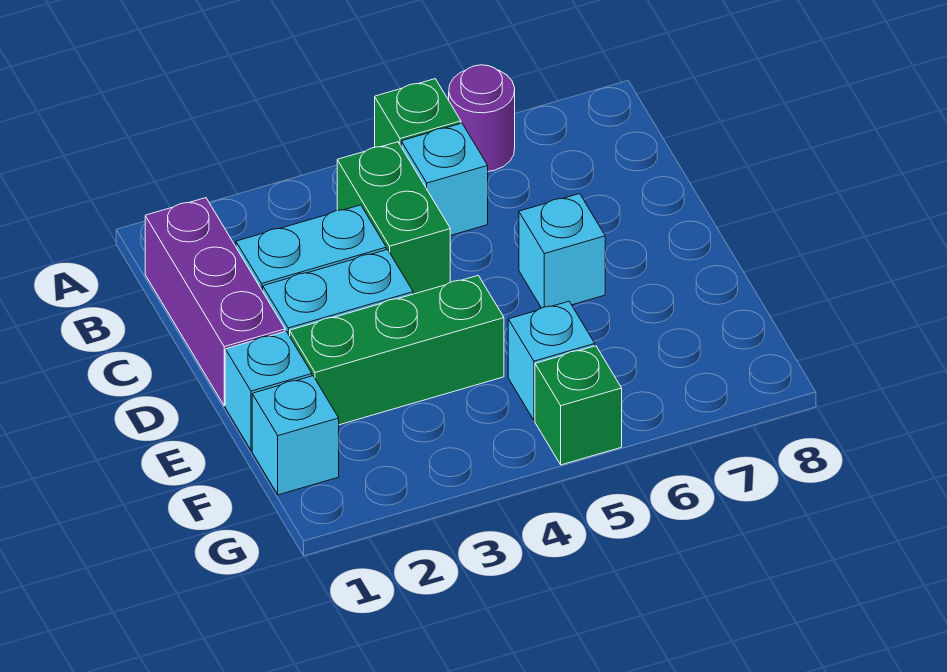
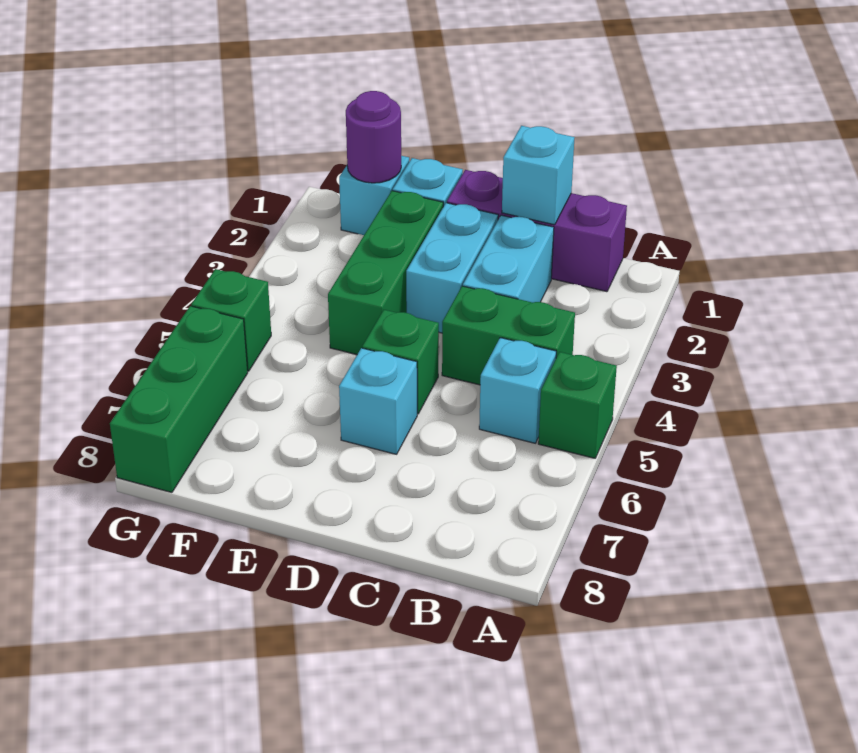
purple round brick A6 level 1 -> purple round brick F1 level 2
none -> green brick D5 level 1
cyan brick F5 level 1 -> cyan brick C1 level 2
none -> green brick G6:G8 level 1

